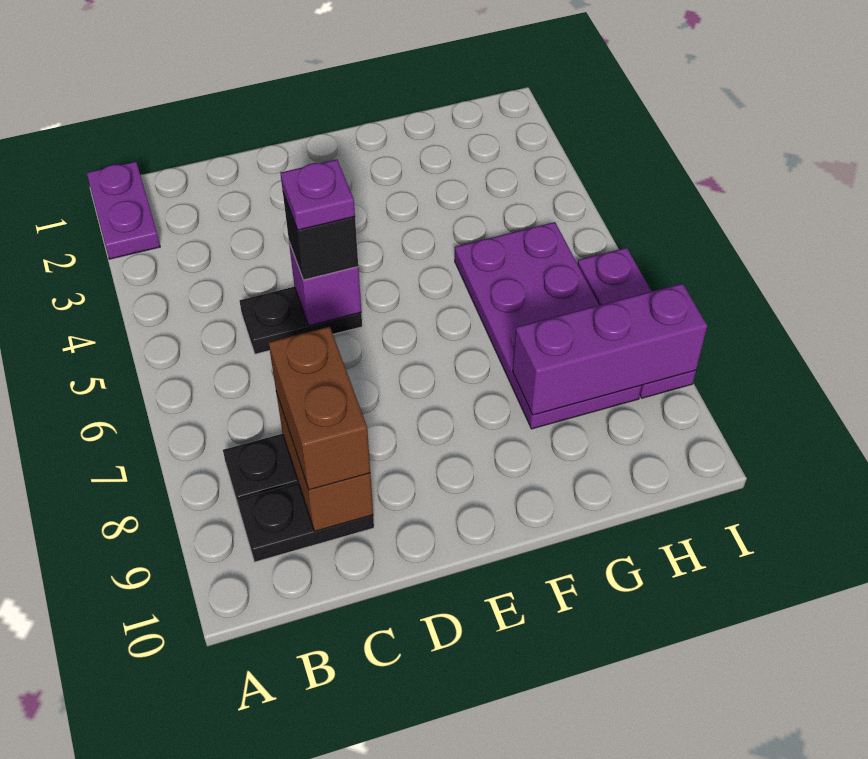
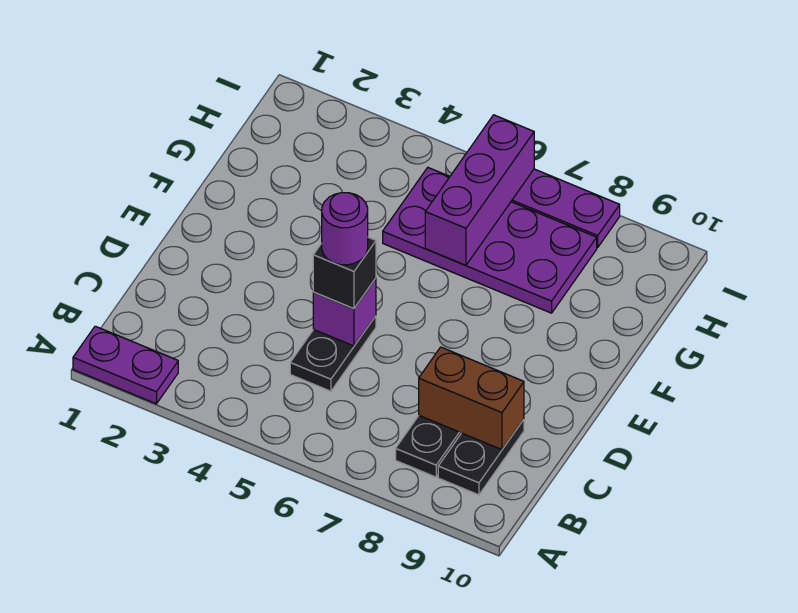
brown brick C8:C9 level 3 -> none
purple plate D5 level 4 -> purple round brick D5 level 4
purple brick G8:I8 level 2 -> purple brick G6:I6 level 2

